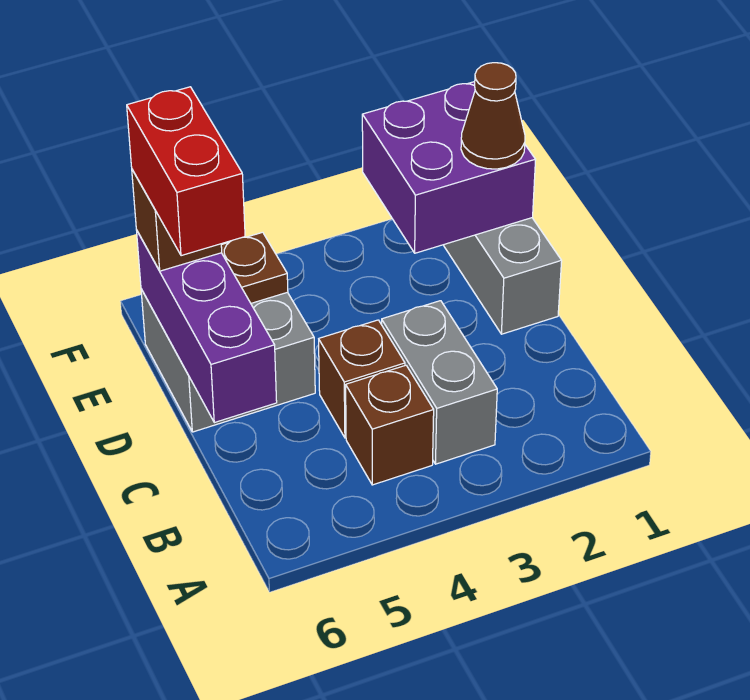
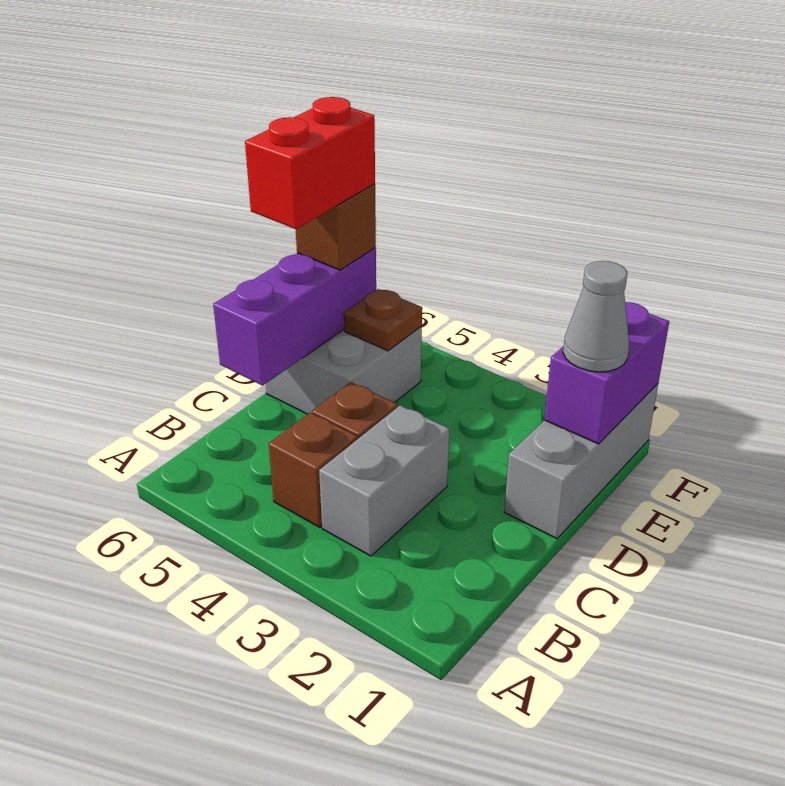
purple brick E1:F2 level 2 -> purple brick E1:F1 level 2
brown cone E1 level 3 -> grey cone E1 level 3

